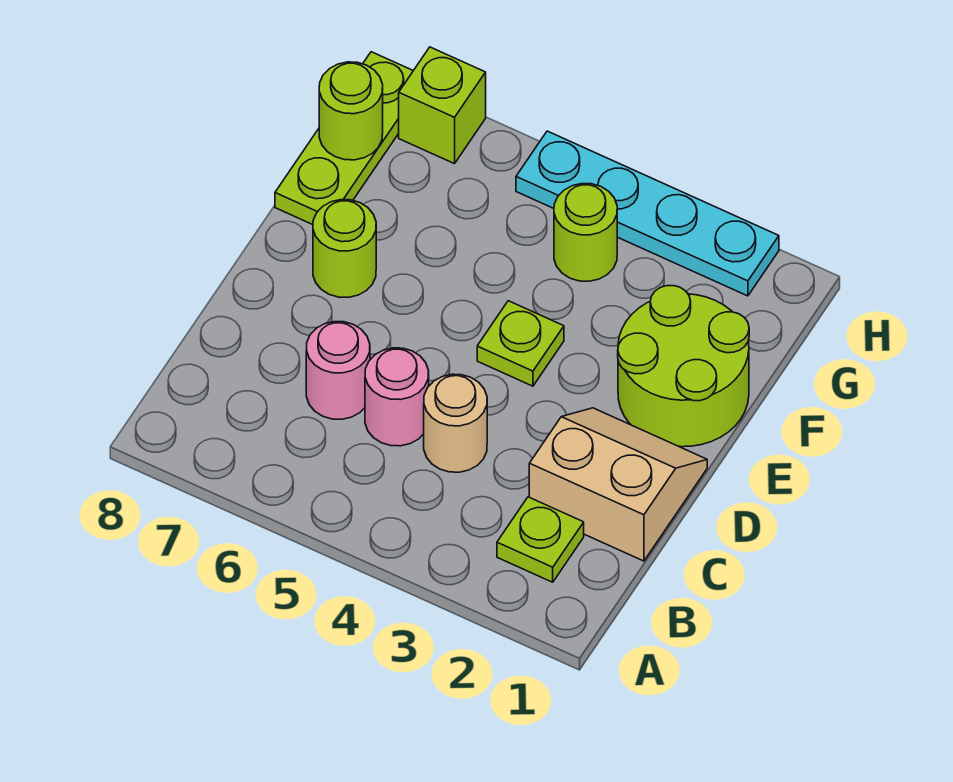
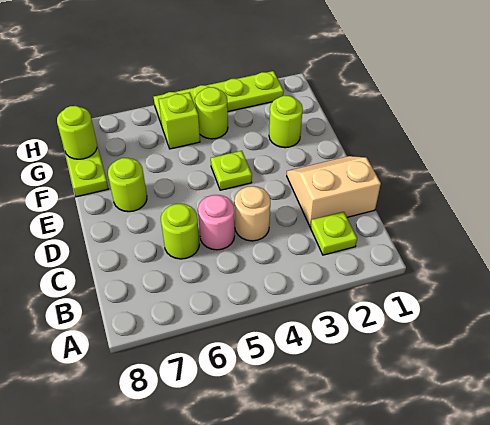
pink round brick C6 level 1 -> lime round brick C6 level 1
lime round brick E1:F2 level 1 -> lime round brick F2 level 1
cyan plate H2:H5 level 1 -> lime plate H2:H5 level 1
lime brick H7 level 1 -> lime brick G5 level 1

